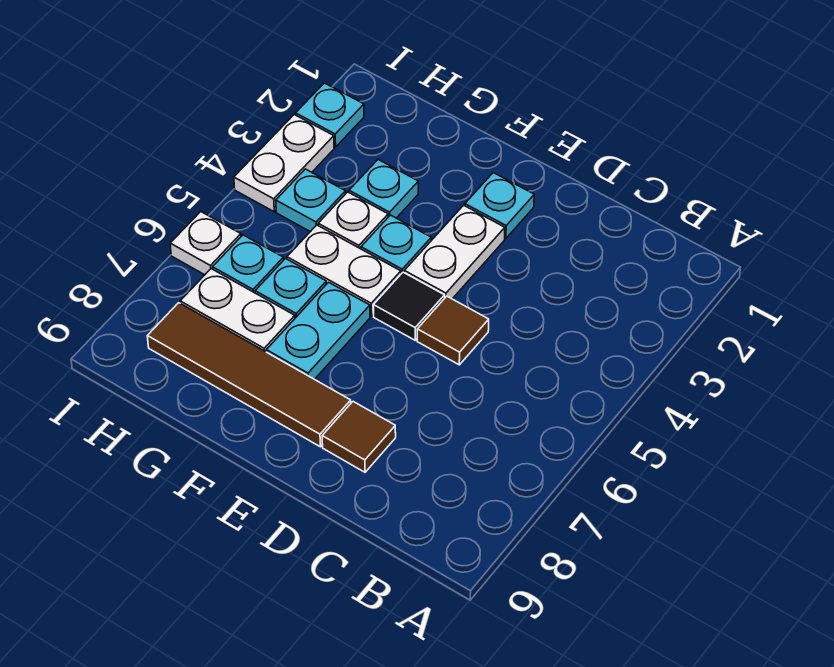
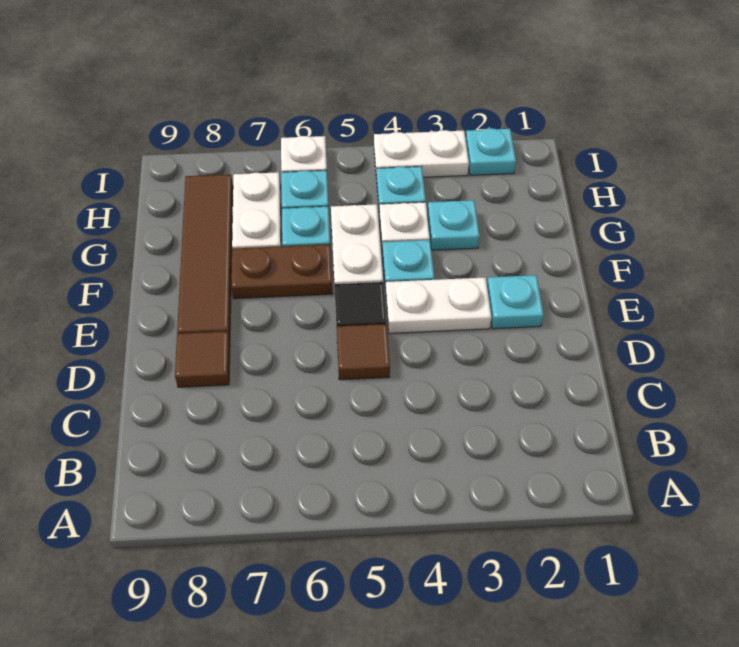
cyan plate F6:F7 level 1 -> brown plate F6:F7 level 1

